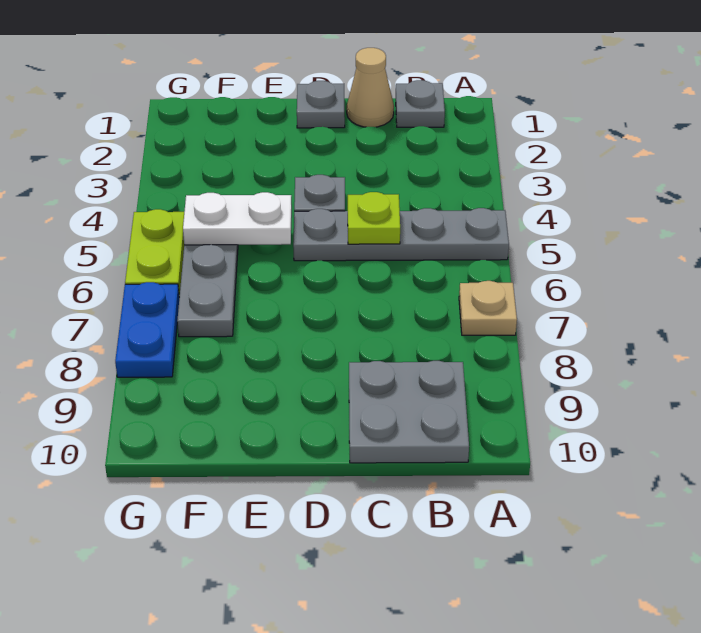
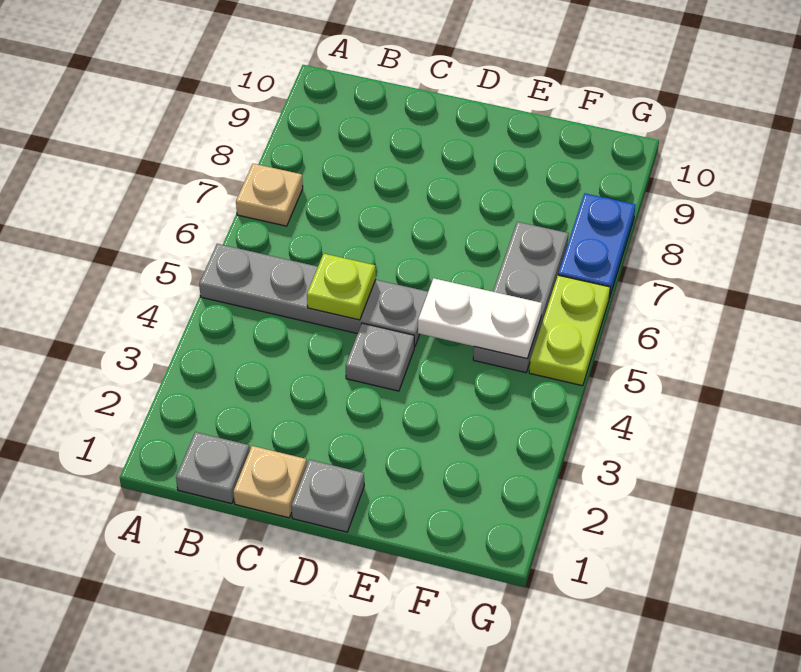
grey plate B9:C10 level 1 -> none
tan cone C1 level 1 -> tan plate C1 level 1

